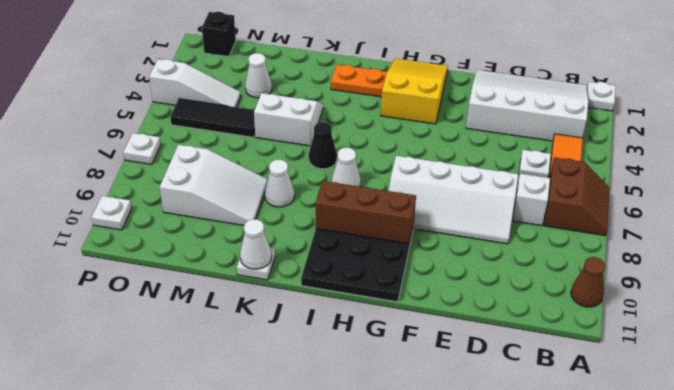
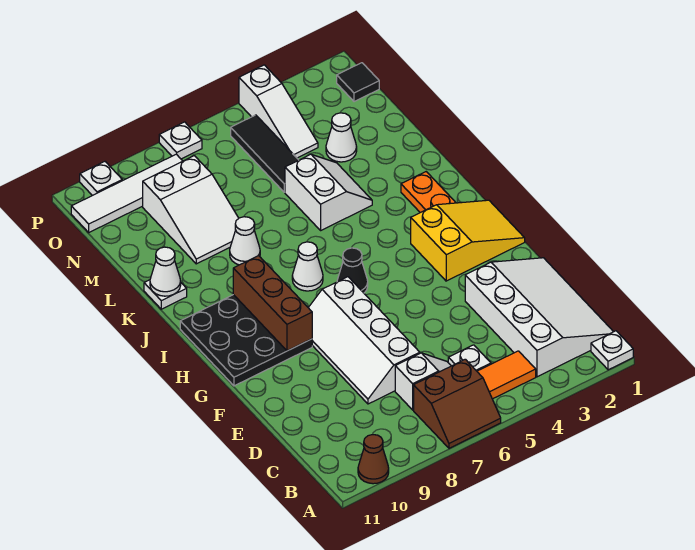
black cone J6 level 1 -> black cone H6 level 1
black brick O1 level 1 -> black tile O1 level 1
none -> white tile O8:O11 level 1

